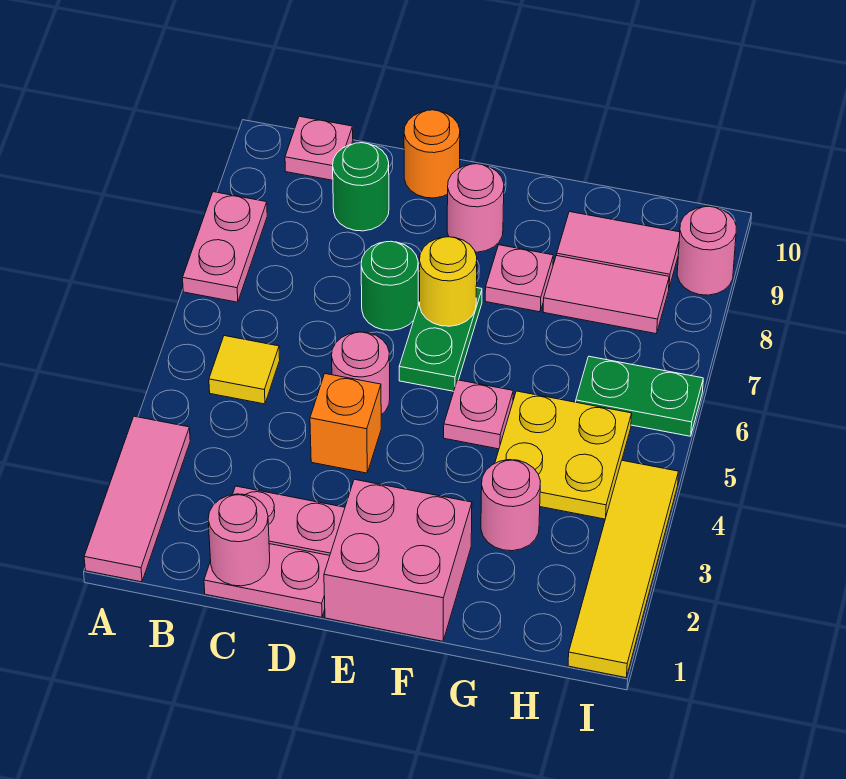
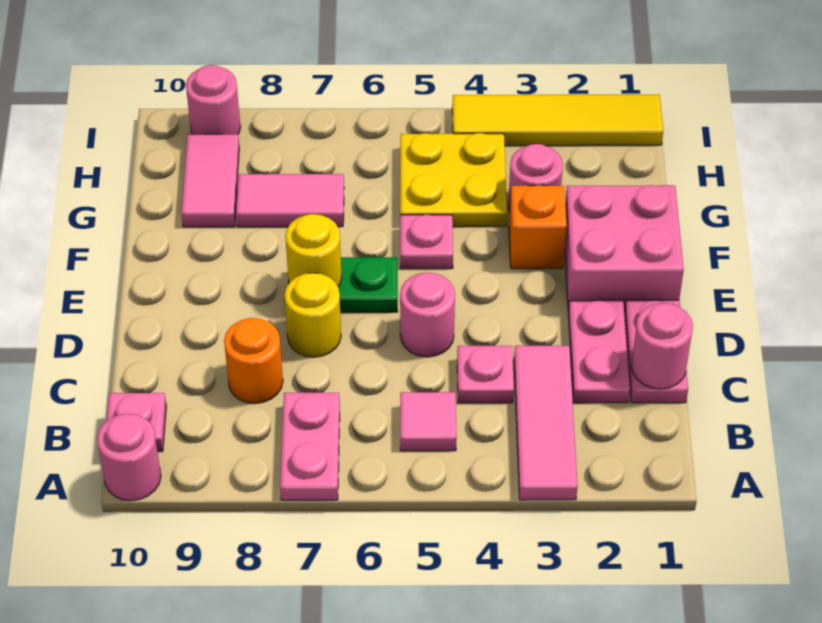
pink tile A1:A3 level 1 -> pink tile A3:C3 level 1
pink plate A7:A8 level 1 -> pink plate A7:B7 level 1
yellow tile B5 level 1 -> pink tile B5 level 1
green round brick C9 level 1 -> none
orange brick D4 level 1 -> orange brick F3 level 1
green round brick D7 level 1 -> yellow round brick D7 level 1
orange round brick D10 level 1 -> orange round brick C8 level 1
pink round brick E9 level 1 -> pink round brick A10 level 1
pink plate F8 level 1 -> pink plate C4 level 1
pink tile G8:H8 level 1 -> pink tile G7:G8 level 1
green plate H6:I6 level 1 -> none

